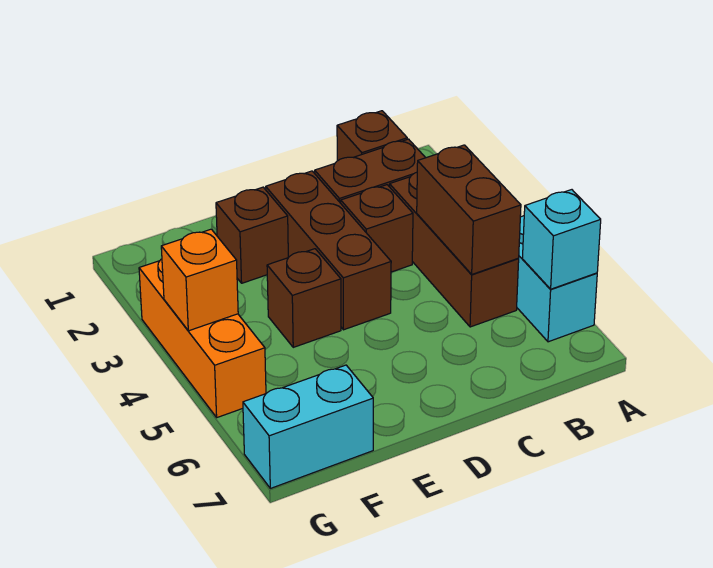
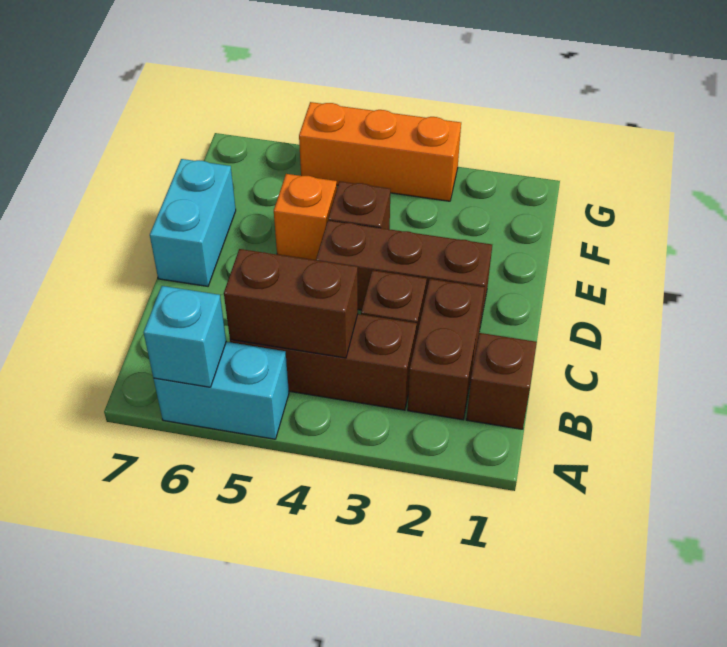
brown brick E2 level 1 -> none
cyan brick F7:G7 level 1 -> cyan brick D7:E7 level 1
orange brick G4 level 2 -> orange brick E5 level 1

